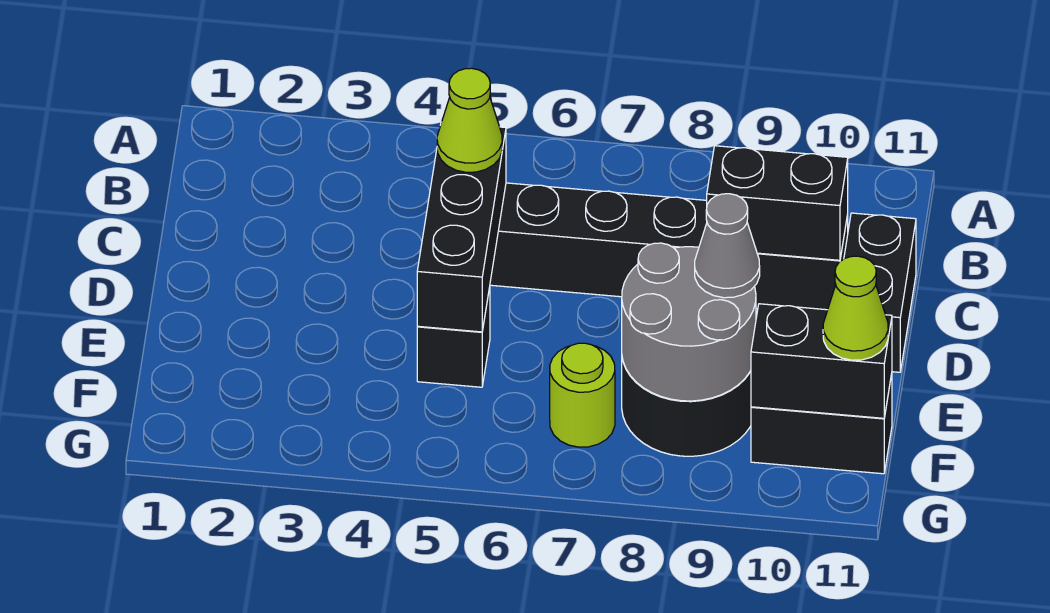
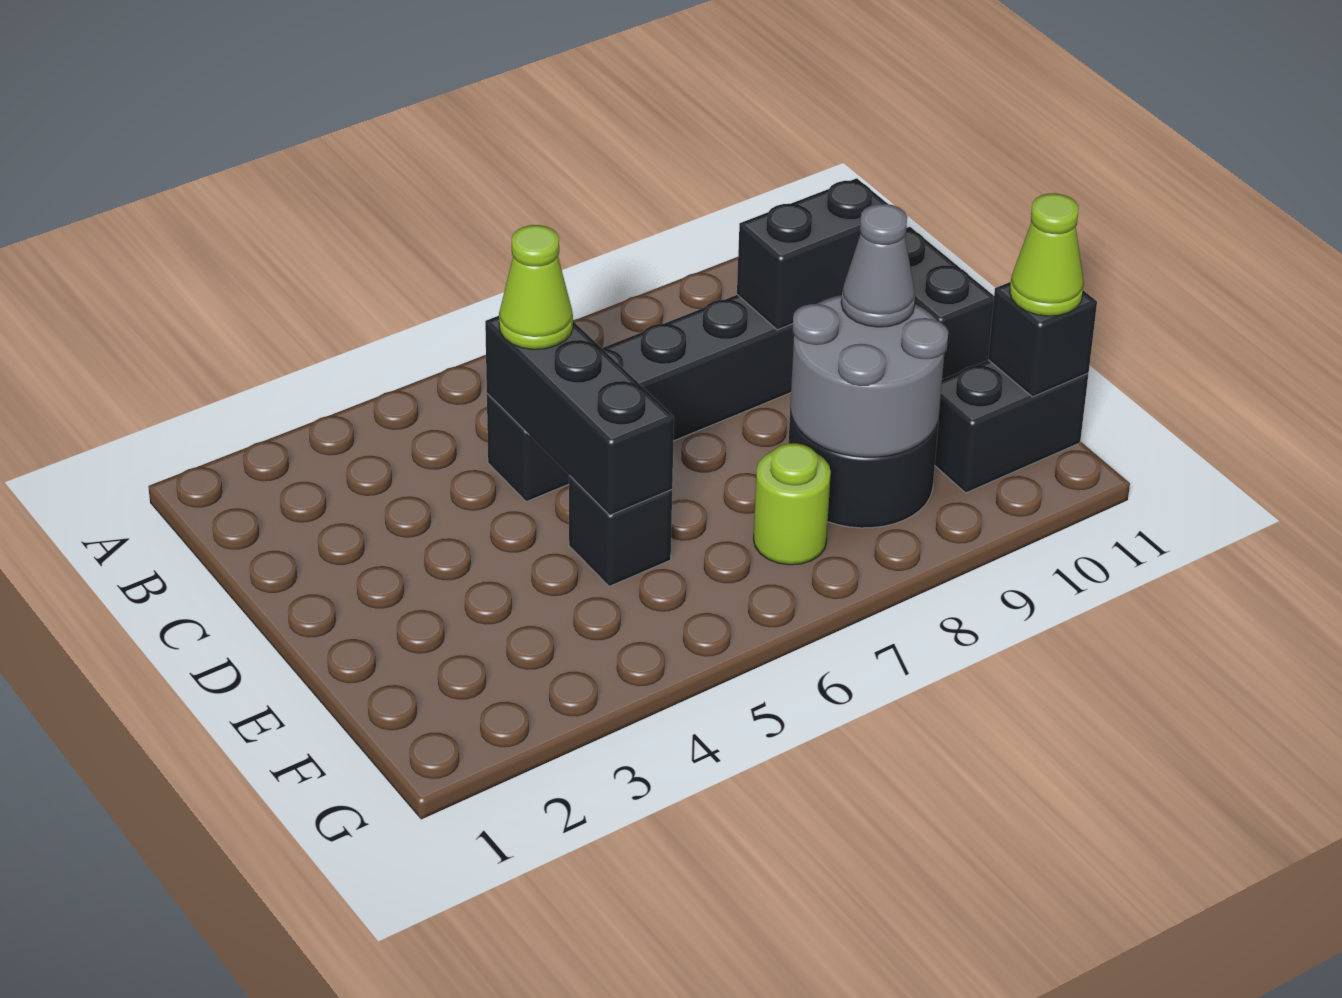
black brick F10:F11 level 2 -> black brick F11 level 2

